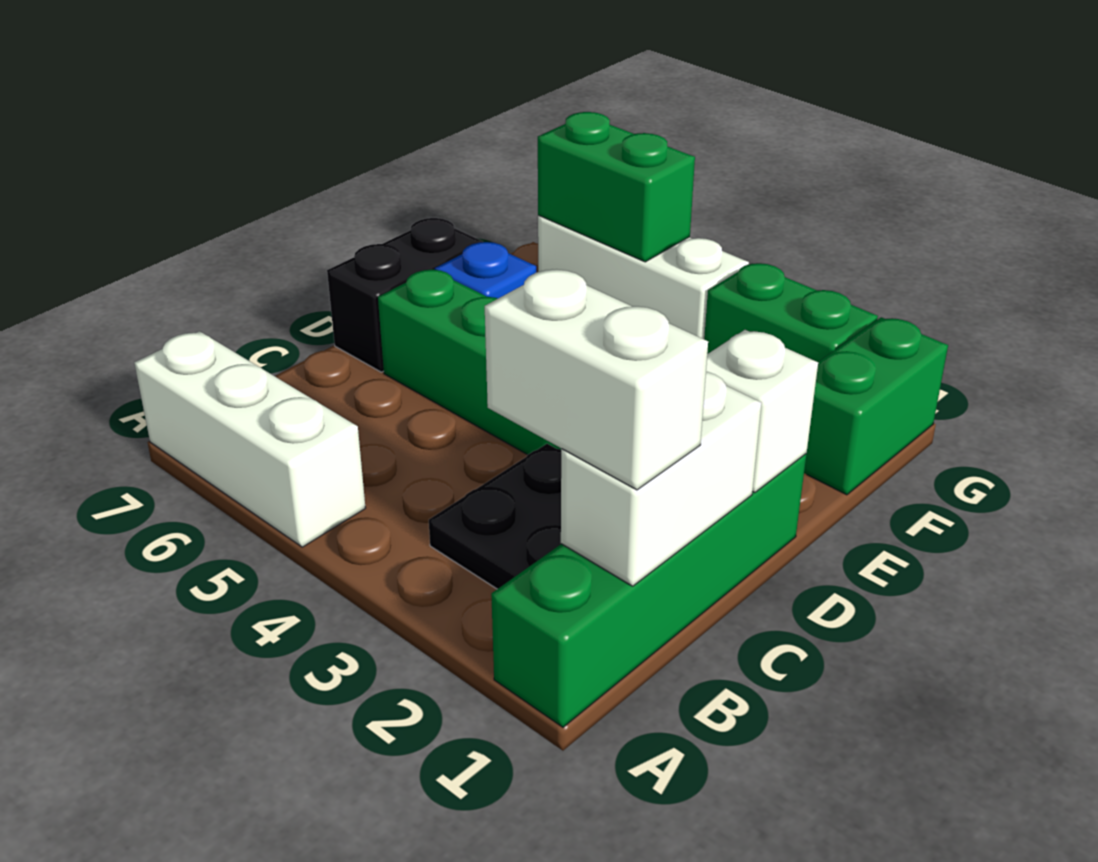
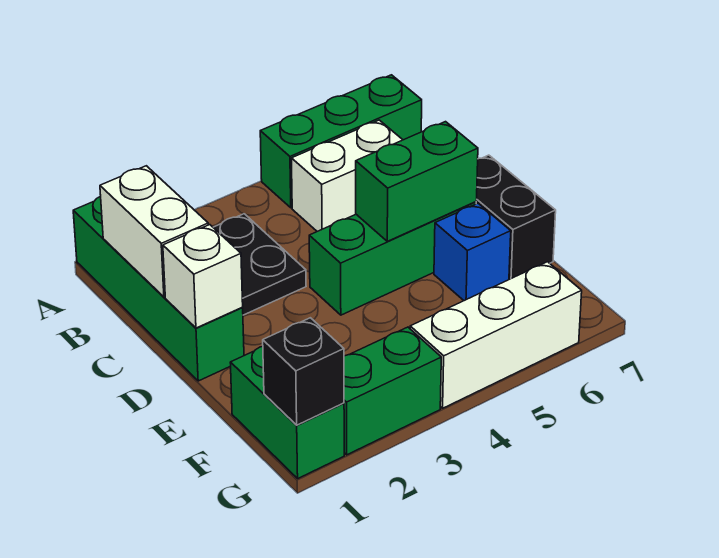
white brick A5:A7 level 1 -> green brick A5:A7 level 1
white brick B1:B2 level 3 -> white brick B5:B6 level 1
none -> black brick G1 level 2
green brick G5:G6 level 2 -> green brick D5:D6 level 2

